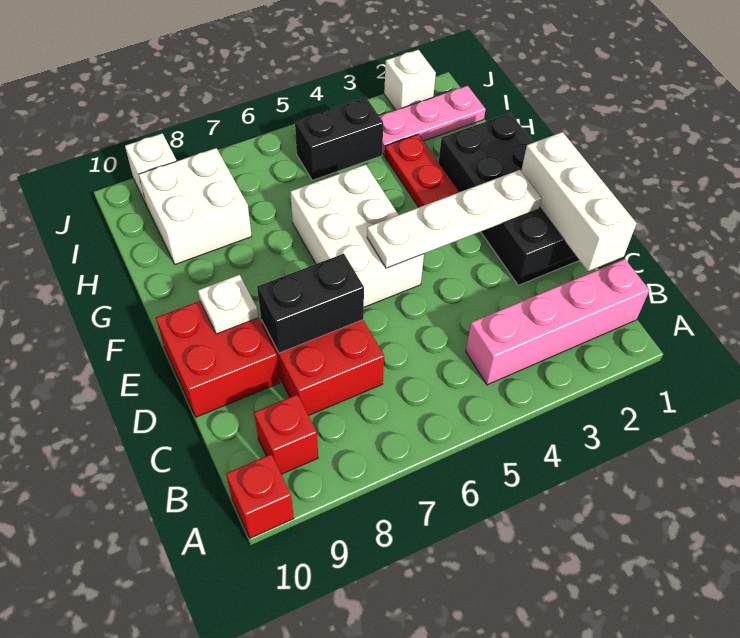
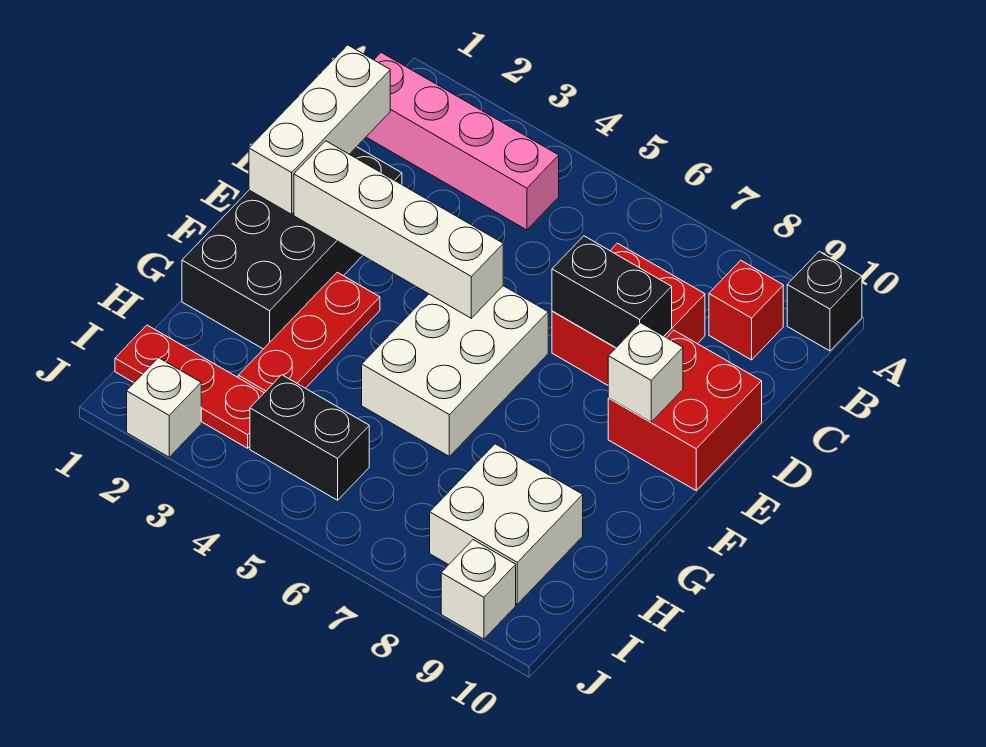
red brick A10 level 1 -> black brick A10 level 1
white plate E2:E5 level 2 -> white brick E2:E5 level 2
white plate E9 level 2 -> white brick E9 level 2
pink plate I1:I3 level 1 -> red plate I1:I3 level 1

